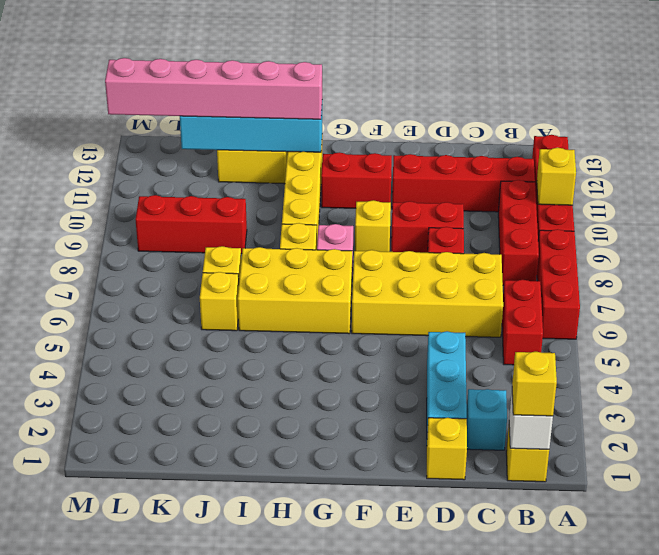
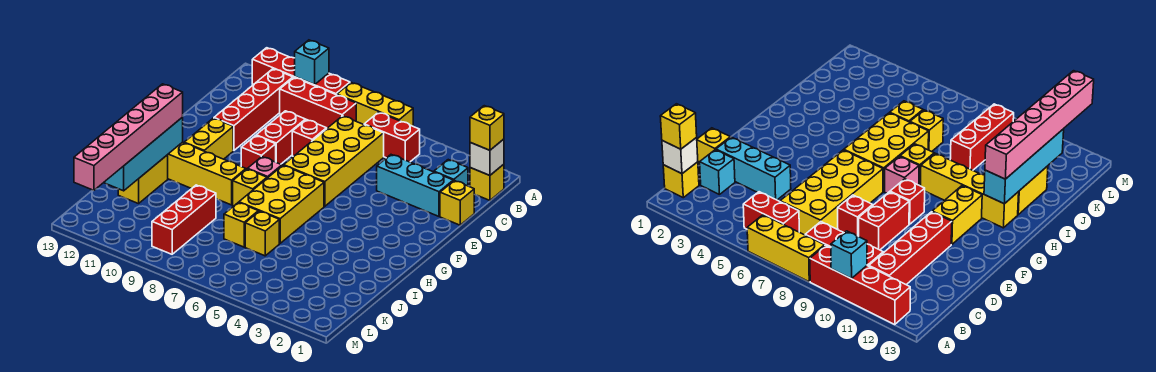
red brick A6:A8 level 1 -> yellow brick A6:A8 level 1
yellow brick A10 level 2 -> cyan brick A10 level 2
yellow brick F9 level 1 -> red brick F9 level 1
red brick F11:G11 level 1 -> yellow brick F11:G11 level 1

